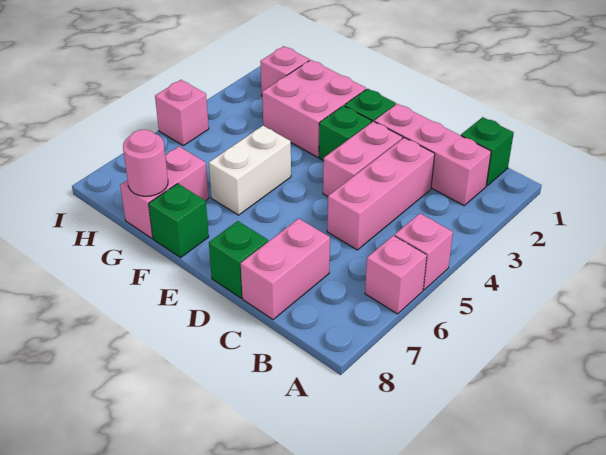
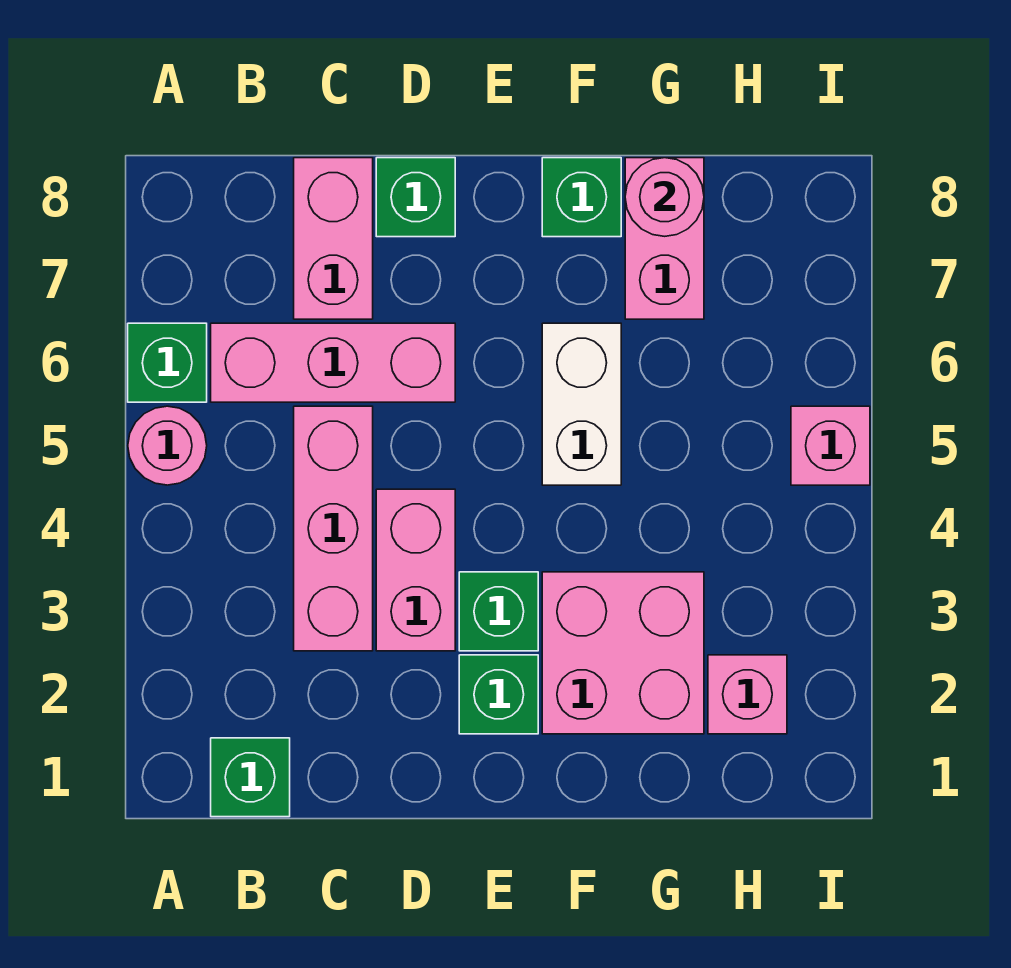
pink brick A5 level 1 -> pink round brick A5 level 1
pink brick A6 level 1 -> green brick A6 level 1
pink brick B2:D2 level 1 -> pink brick B6:D6 level 1

